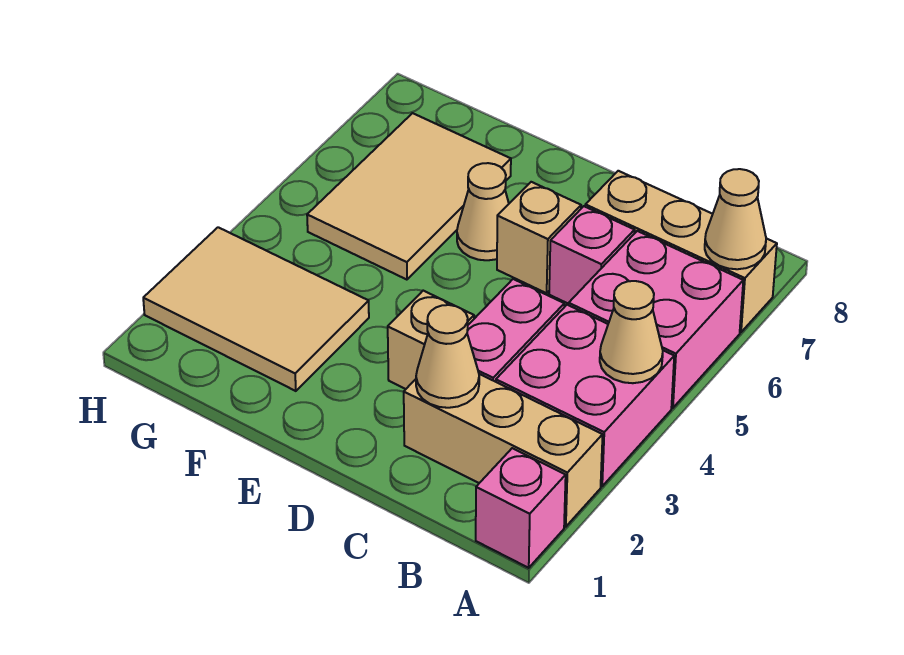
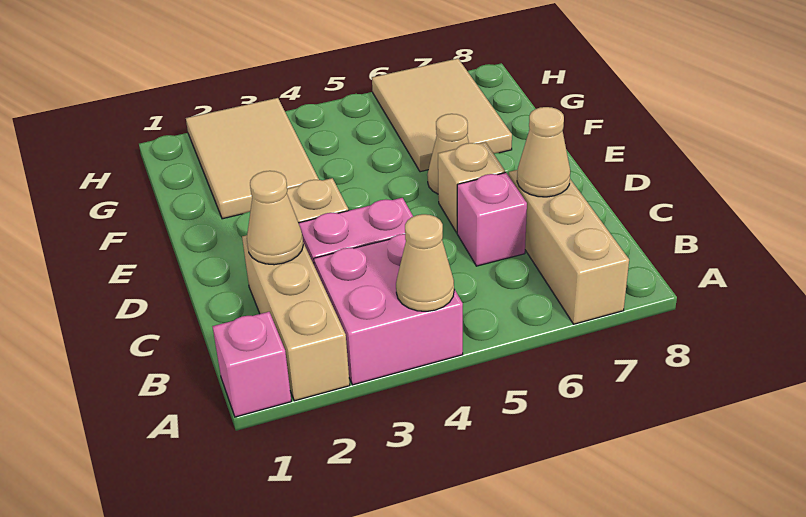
pink brick A5:B6 level 1 -> none
tan cone A7 level 2 -> tan cone C7 level 2
tan tile F5:G7 level 1 -> tan tile F6:H7 level 1

